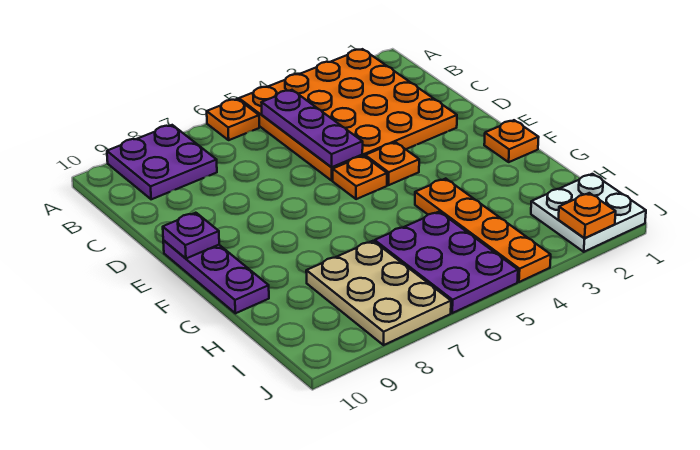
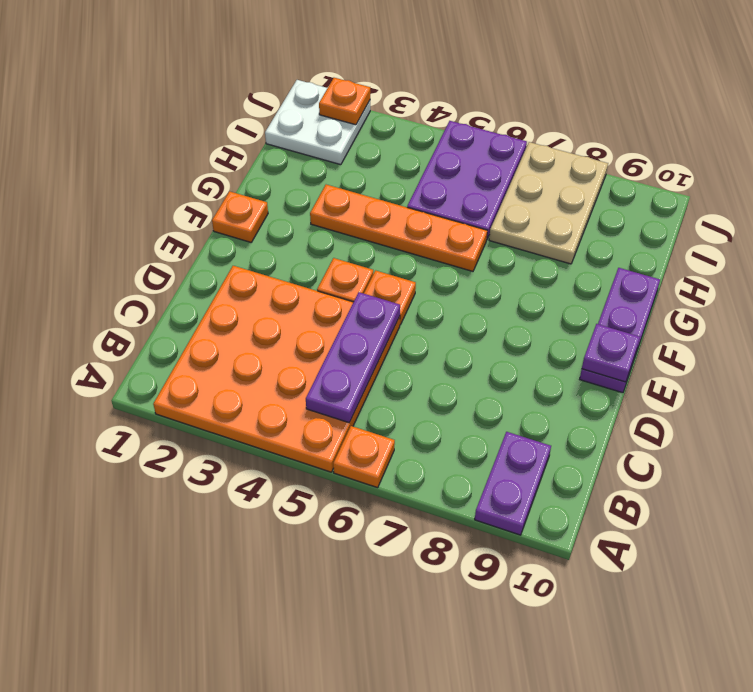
purple plate A8:B9 level 1 -> purple plate A9:B9 level 1
orange plate G4:J4 level 1 -> orange plate G3:G6 level 1

